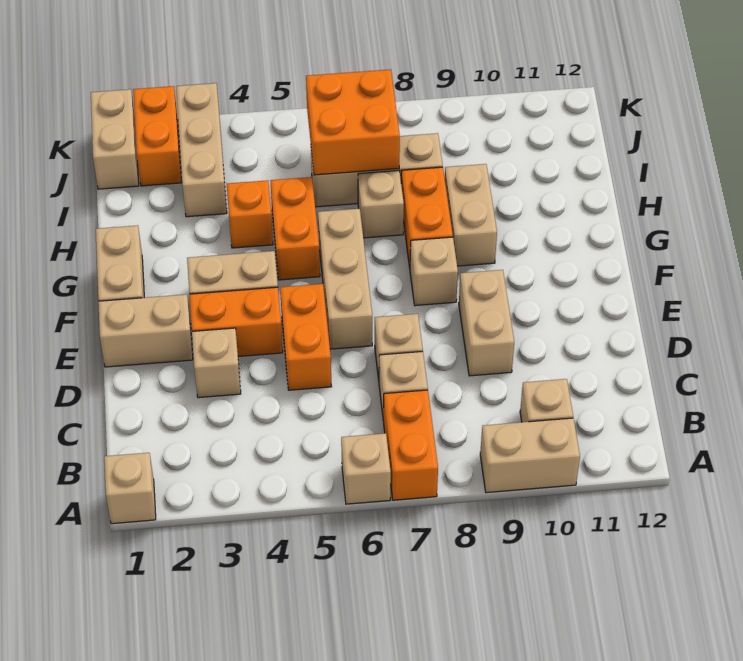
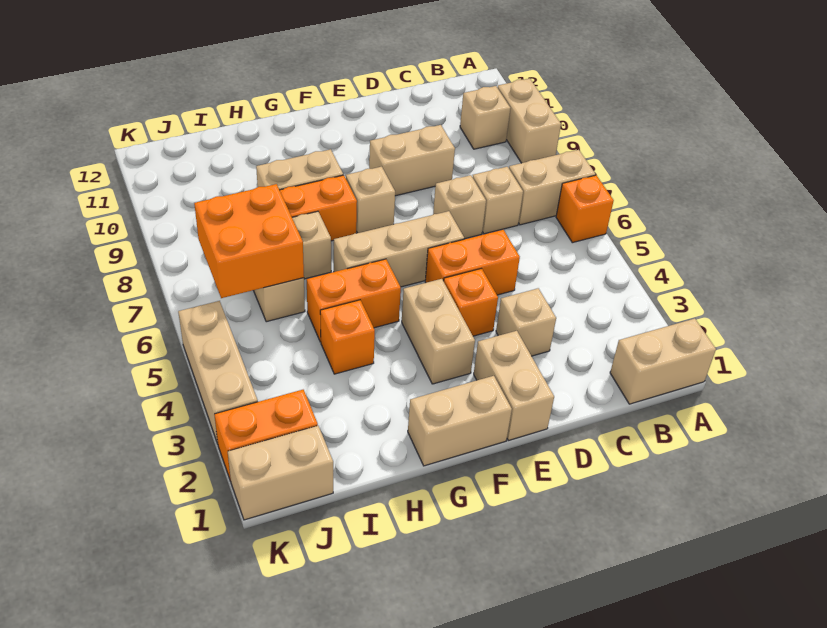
tan brick A1 level 1 -> tan brick A1:B1 level 1
tan brick A6 level 1 -> orange brick A6 level 1
orange brick A7:B7 level 1 -> tan brick A7:B7 level 1
orange brick E3:E4 level 1 -> orange brick E4 level 1
tan brick I3:K3 level 1 -> tan brick K3:K5 level 1

